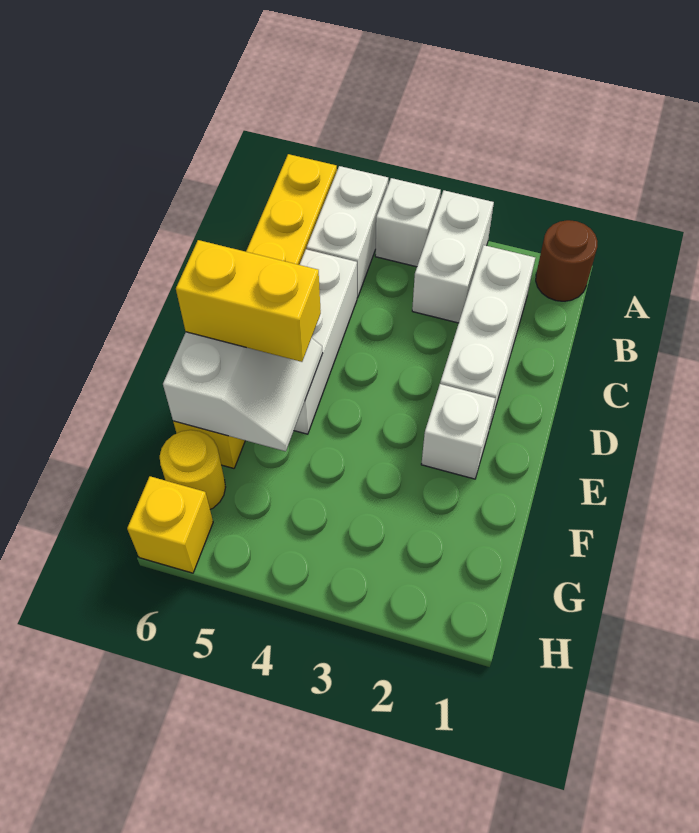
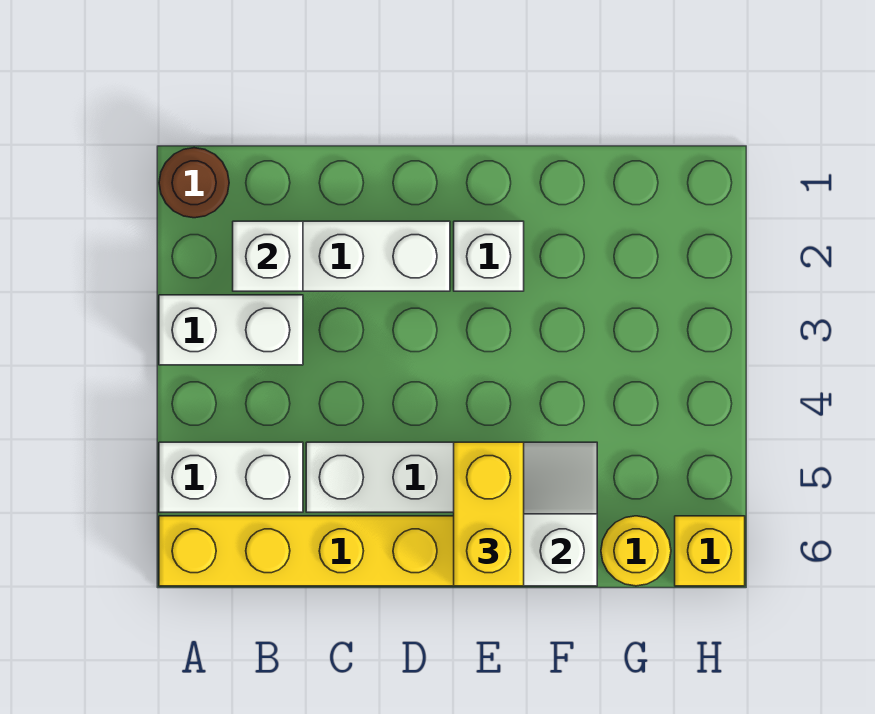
white brick A4 level 1 -> white brick B2 level 2

